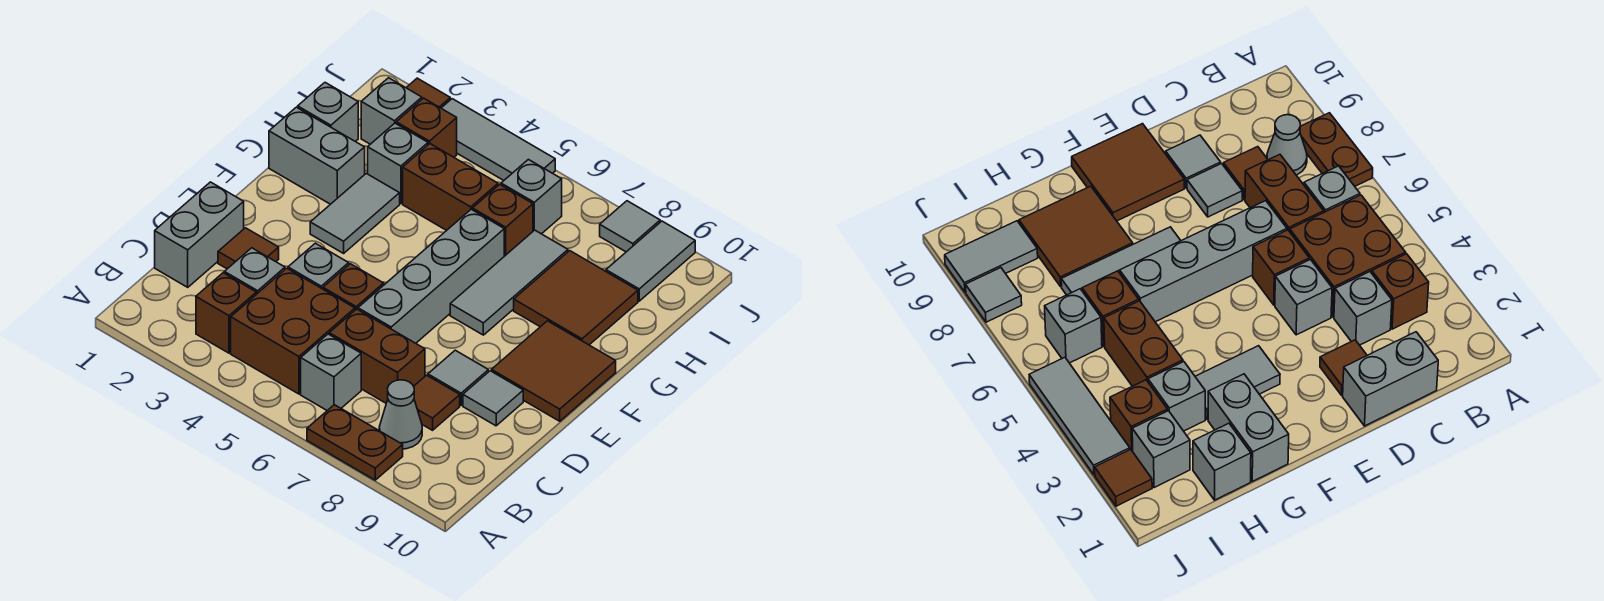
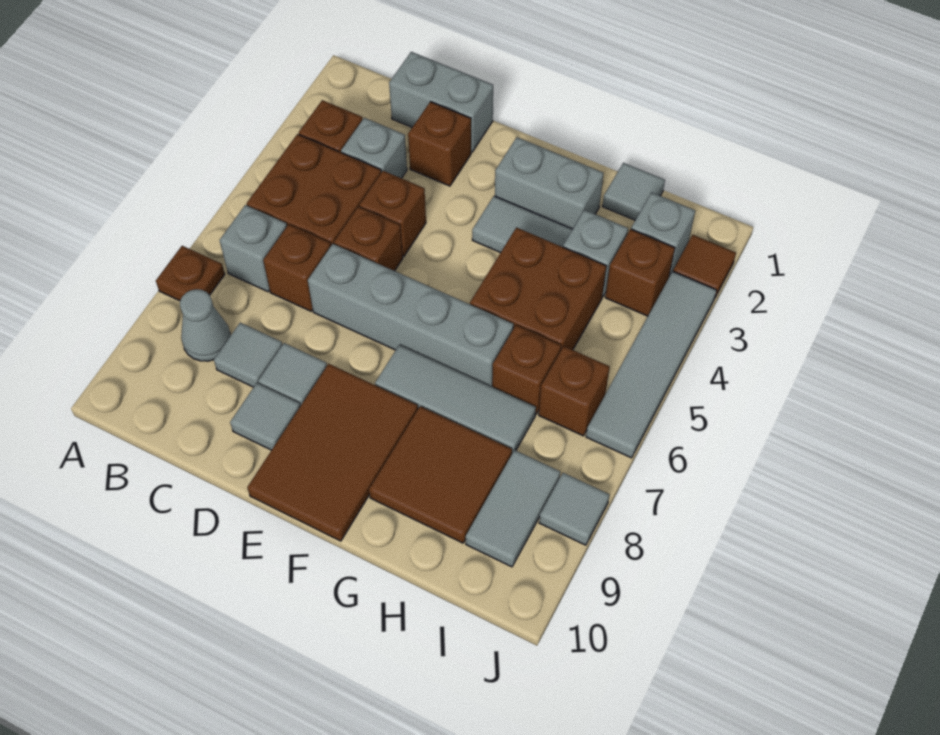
brown plate A7:A8 level 1 -> brown plate A7 level 1
brown brick C6:C7 level 1 -> brown brick C6 level 1
brown tile C8 level 1 -> grey tile C8 level 1
brown tile D2 level 1 -> brown brick D2 level 1
grey brick D4 level 1 -> brown brick D4 level 1
brown tile E9:F10 level 1 -> brown tile E8:F10 level 1
grey brick G1:G2 level 1 -> grey brick F2:G2 level 1
grey brick H1 level 1 -> grey tile H1 level 1
brown brick H4:H5 level 1 -> brown brick G4:H5 level 1
grey brick I6 level 1 -> brown brick I6 level 1
grey tile I9:J9 level 1 -> grey tile I8:I9 level 1
grey tile J3:J5 level 1 -> grey tile J3:J6 level 1

